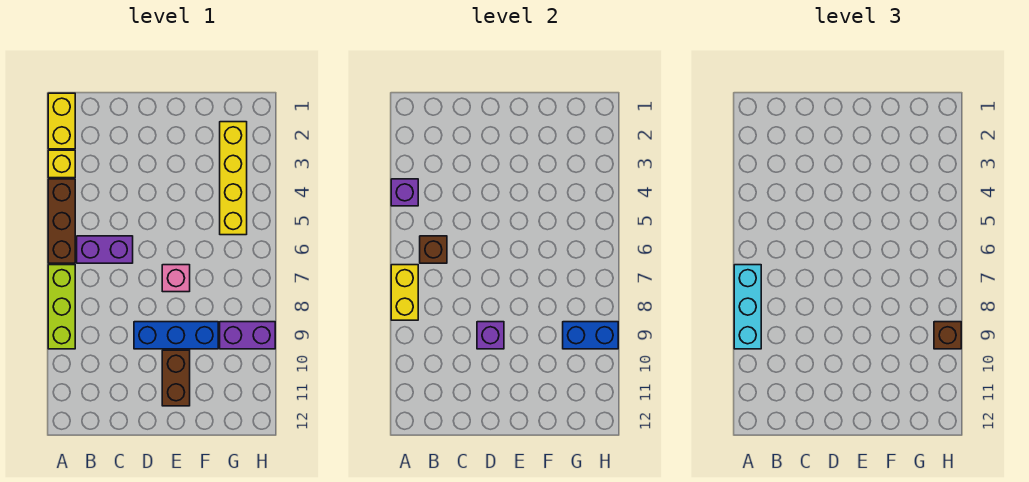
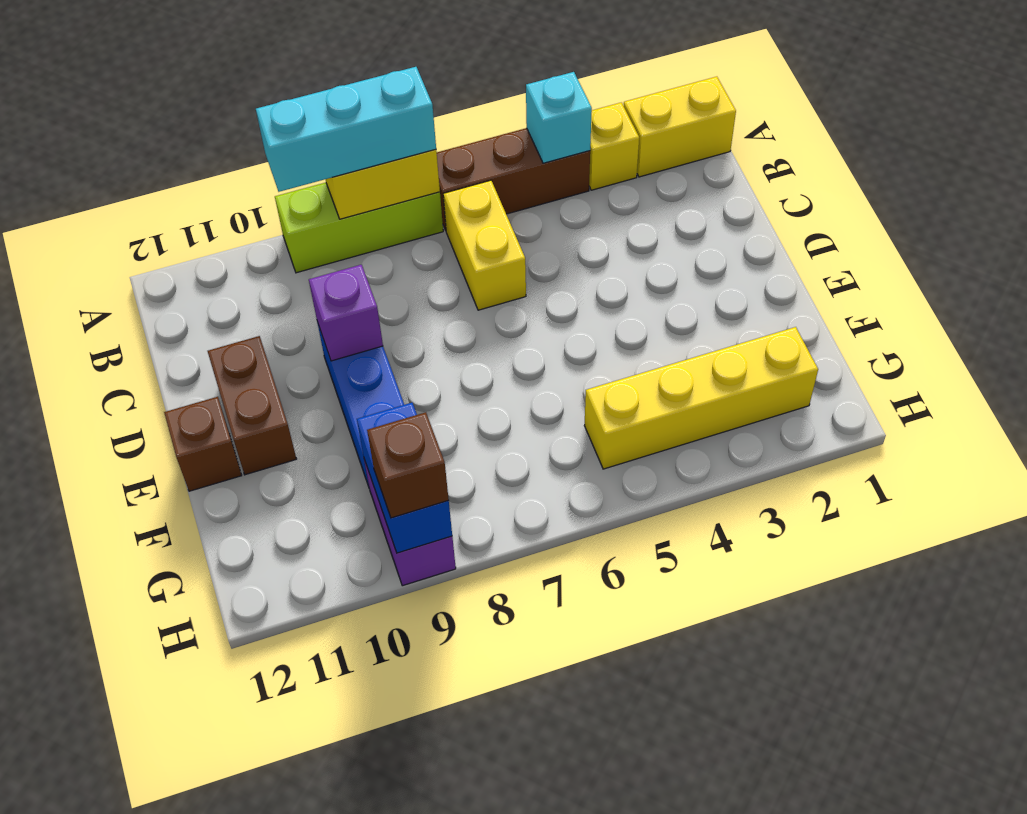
purple brick A4 level 2 -> cyan brick A4 level 2
purple brick B6:C6 level 1 -> yellow brick B6:C6 level 1
brown brick B6 level 2 -> brown brick E12 level 1
pink brick E7 level 1 -> none
brown brick E10:E11 level 1 -> brown brick D11:E11 level 1

